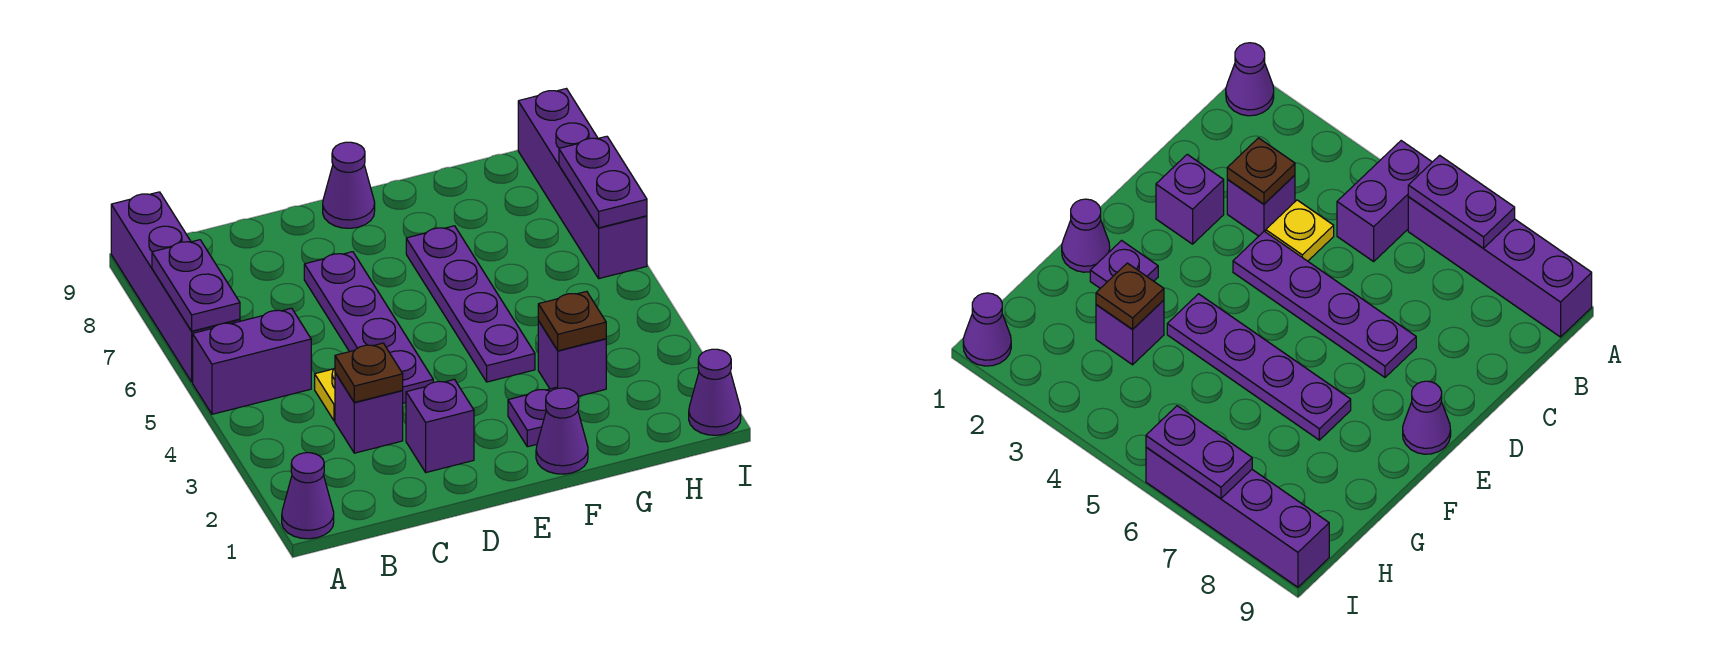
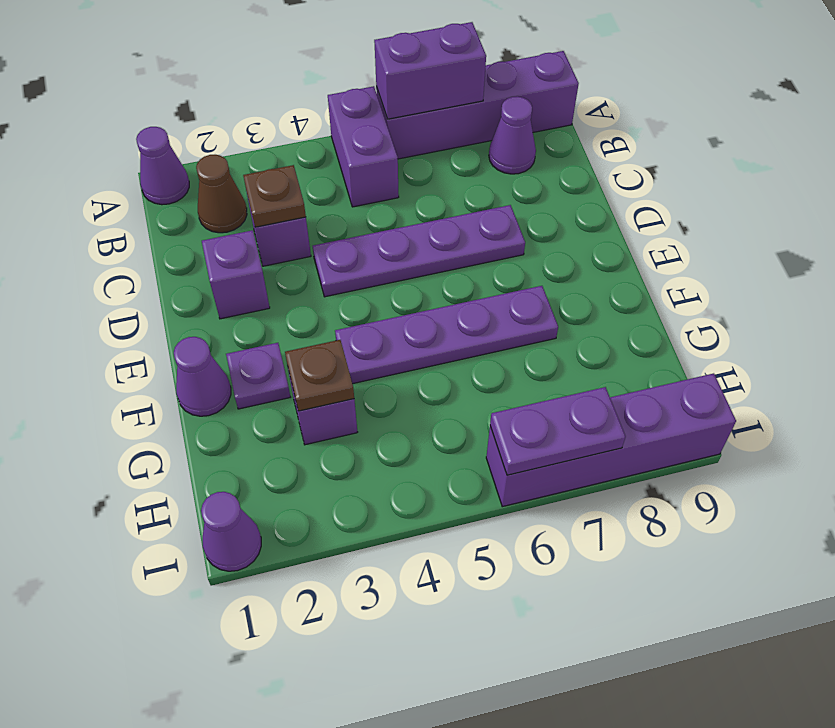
purple plate A6:A7 level 2 -> purple brick A6:A7 level 2
none -> brown cone B2 level 1
yellow plate C4 level 1 -> none
purple cone E9 level 1 -> purple cone B8 level 1

